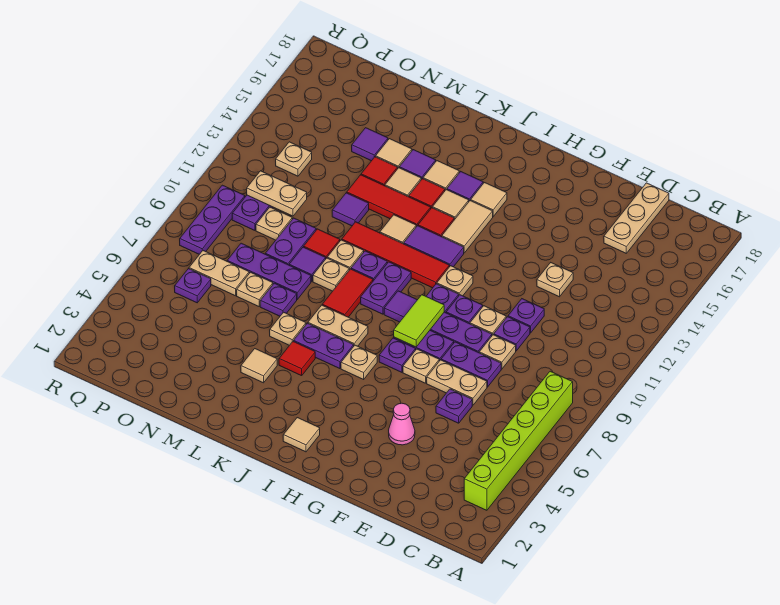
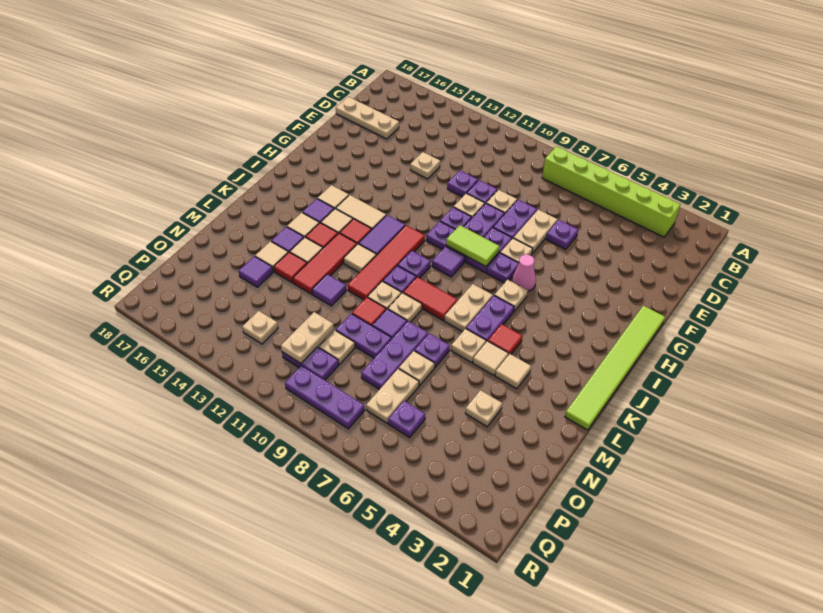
pink cone F4 level 1 -> pink cone H6 level 1
none -> lime tile G1:L1 level 1
tan plate H11 level 1 -> tan plate N4 level 1
tan tile I2 level 1 -> tan tile L5 level 1
purple plate J9:J10 level 1 -> purple plate J10 level 1

